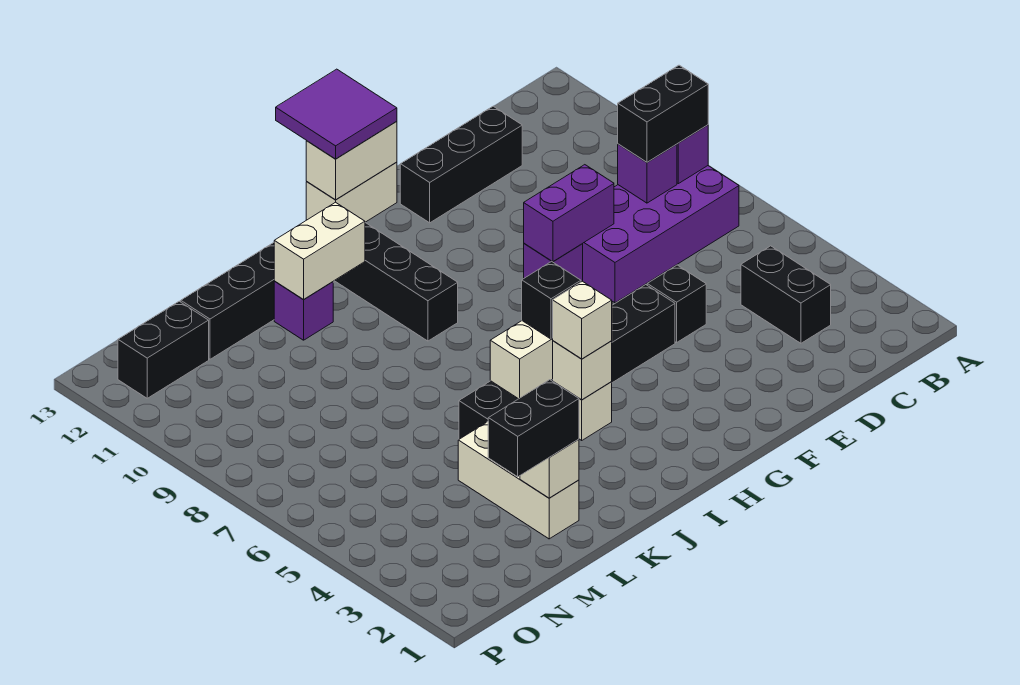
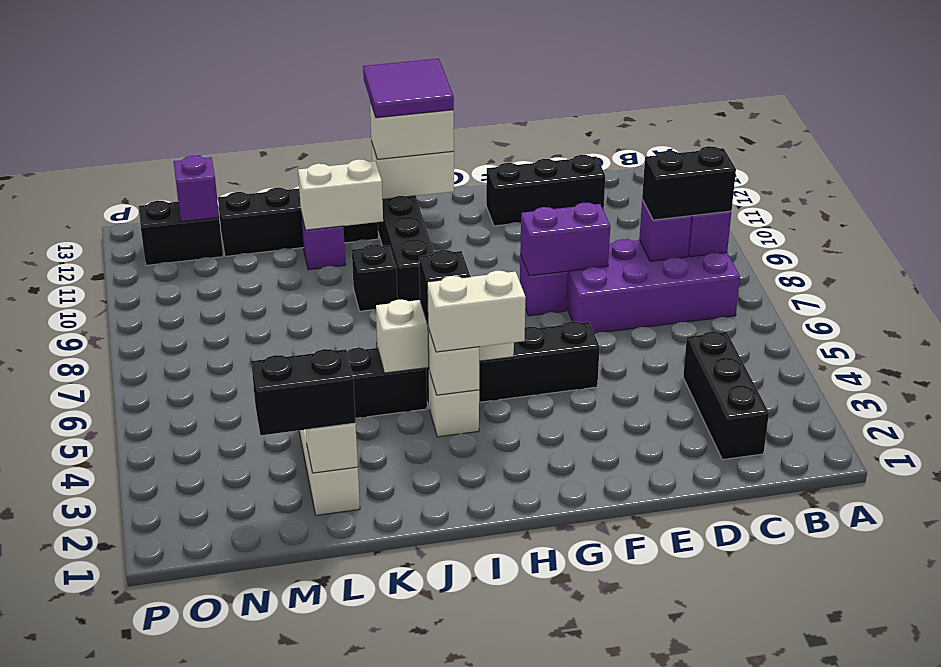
black brick C3:C4 level 1 -> black brick C2:C4 level 1
black brick E5 level 1 -> black brick J9 level 1
white brick I4 level 3 -> white brick H4:I4 level 3
none -> purple brick N12 level 2

